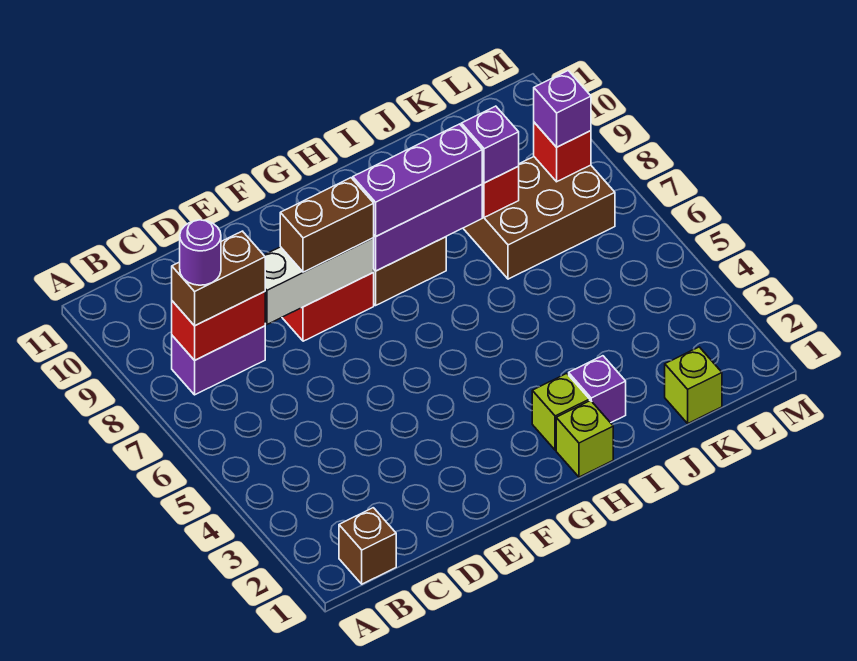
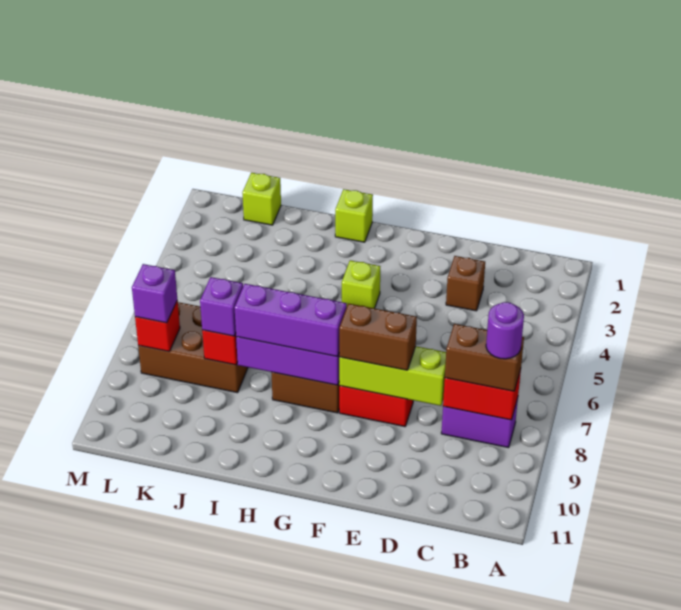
brown brick B1 level 1 -> brown brick D3 level 1
white brick D8:F8 level 2 -> lime brick D8:F8 level 2
lime brick H2 level 1 -> lime brick G4 level 1
purple brick I2 level 1 -> none

